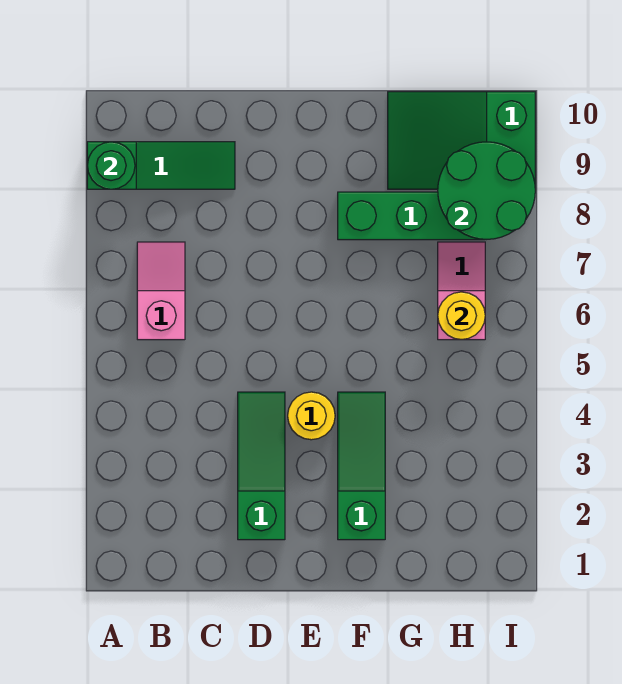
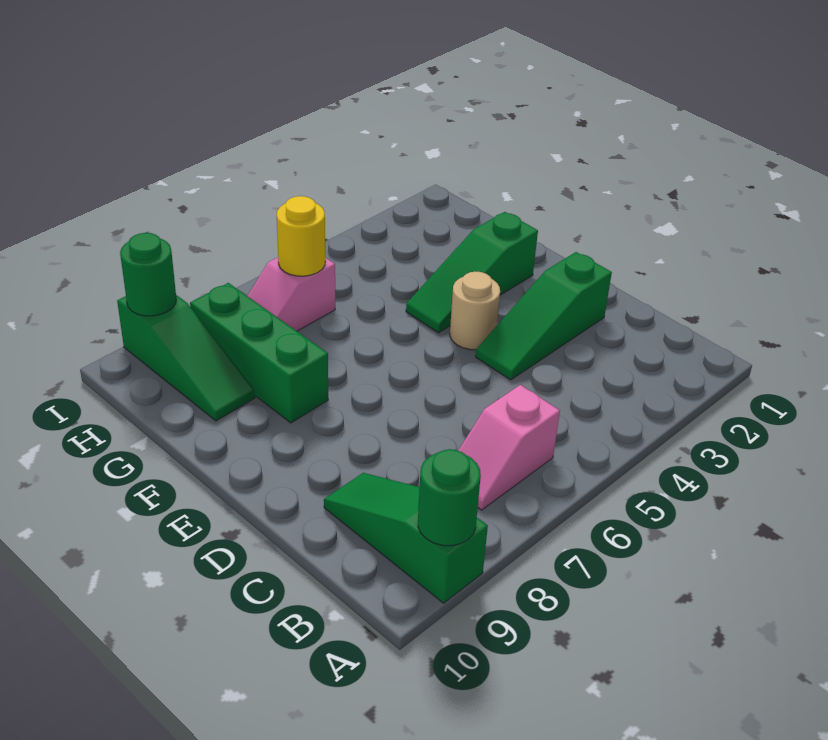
yellow round brick E4 level 1 -> tan round brick E4 level 1
green slope G9:I10 level 1 top I -> green slope G9:I9 level 1 top I
green round brick H8:I9 level 2 -> green round brick I9 level 2

